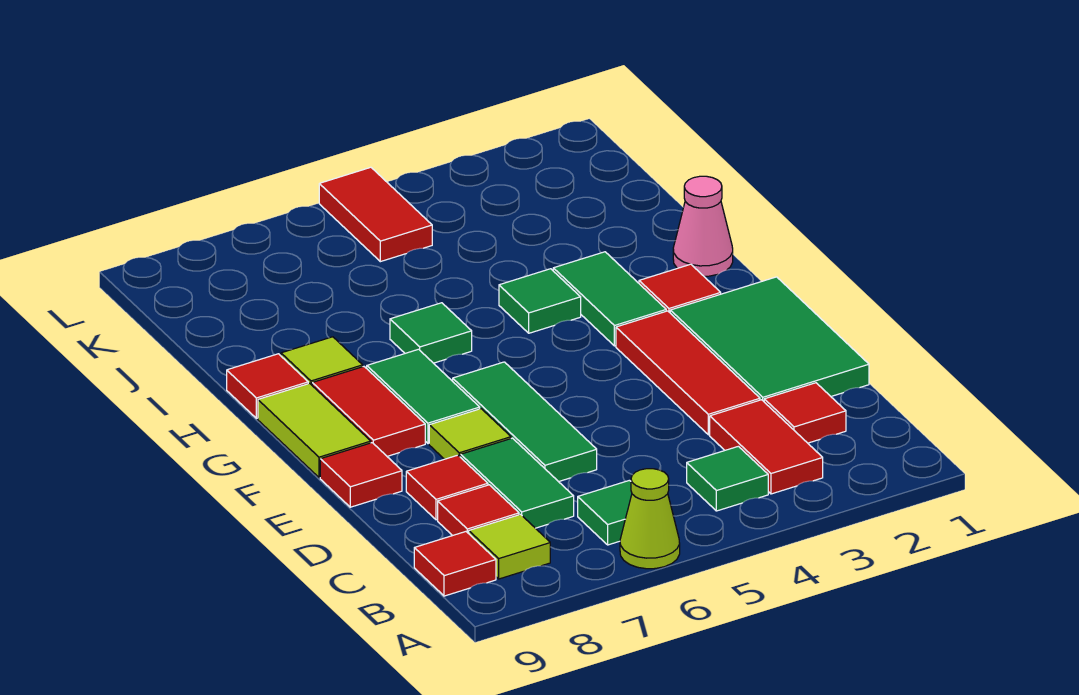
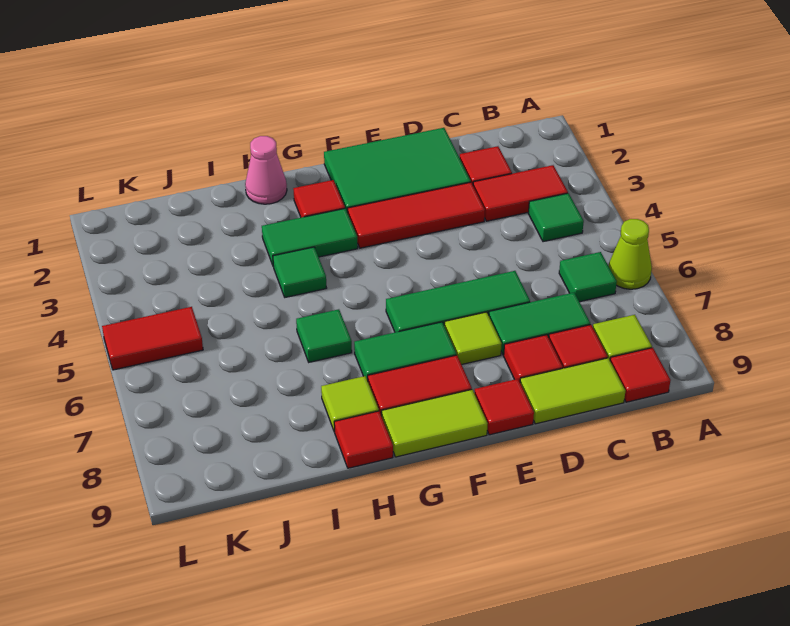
none -> lime tile C9:D9 level 1

